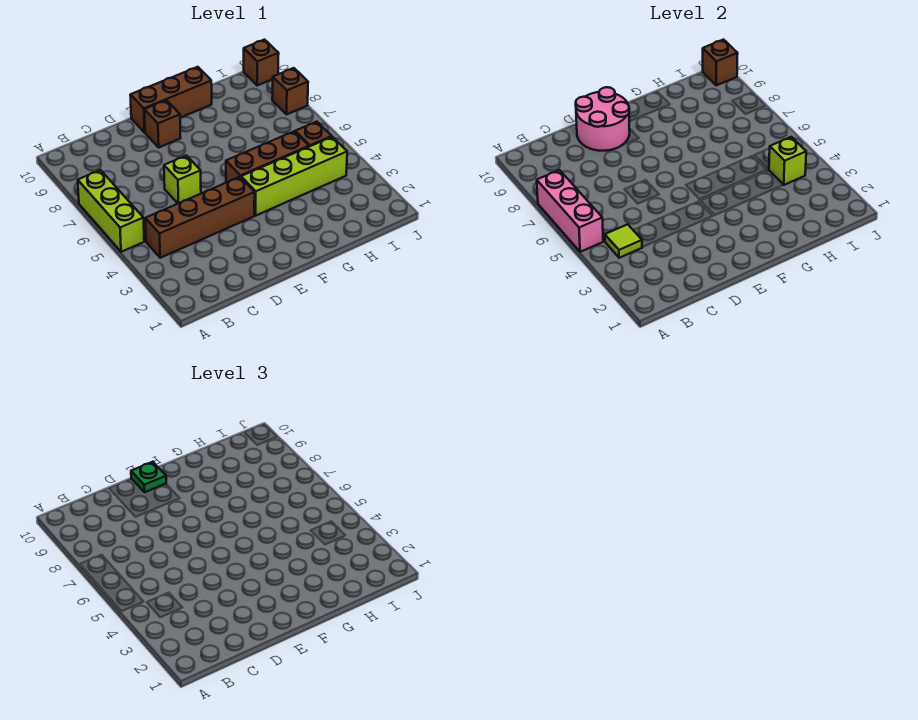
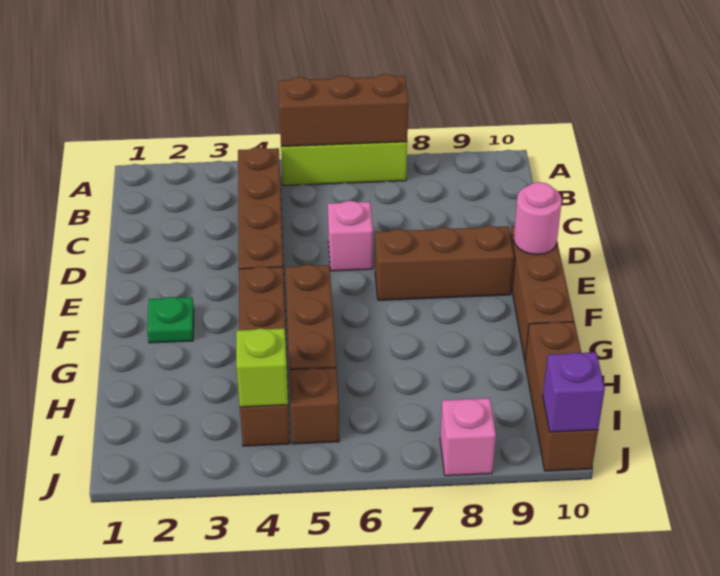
pink brick A5:A7 level 2 -> brown brick A5:A7 level 2
lime tile B4 level 2 -> none
lime brick D6 level 1 -> pink brick D6 level 1
pink round brick D9:E10 level 2 -> pink round brick E10 level 2
brown brick E9 level 1 -> brown brick E7:E9 level 1
green plate E10 level 3 -> green plate F2 level 1
lime brick F4:I4 level 1 -> brown brick F4:I4 level 1
brown brick J8 level 1 -> pink brick J8 level 1
brown brick J10 level 1 -> brown brick H10:J10 level 1
brown brick J10 level 2 -> purple brick J10 level 2

